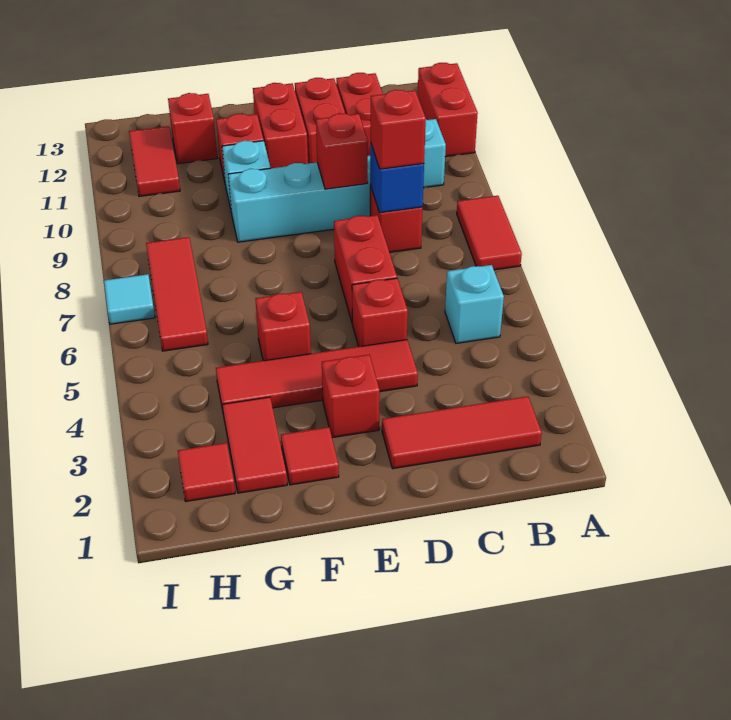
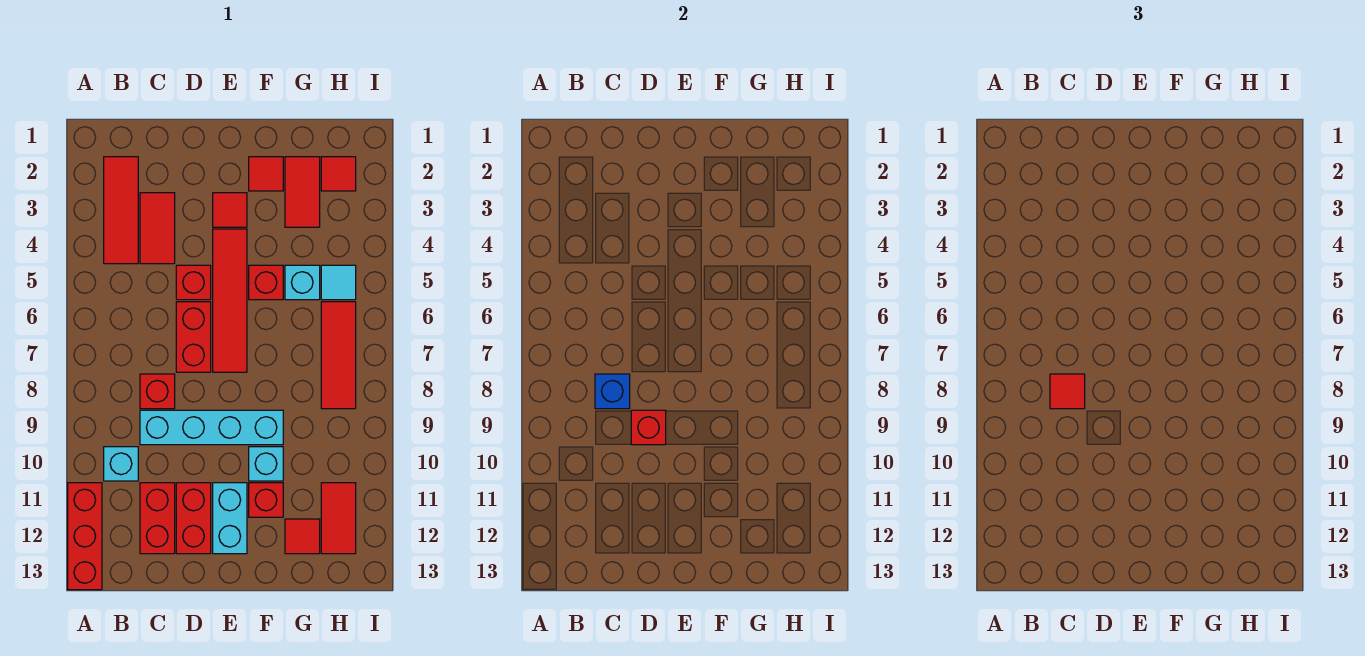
red tile A7:A8 level 1 -> red tile C3:C4 level 1
red brick A11:A12 level 1 -> red brick A11:A13 level 1
red tile B2:D2 level 1 -> red tile B2:B4 level 1
cyan brick B5 level 1 -> cyan brick G5 level 1
red brick C8 level 3 -> red tile C8 level 3
red tile D4:G4 level 1 -> red tile E4:E7 level 1
red brick E3 level 1 -> red tile E3 level 1
red brick E11:E12 level 1 -> cyan brick E11:E12 level 1
red brick G12 level 1 -> red tile G12 level 1
cyan tile I7 level 1 -> cyan tile H5 level 1

